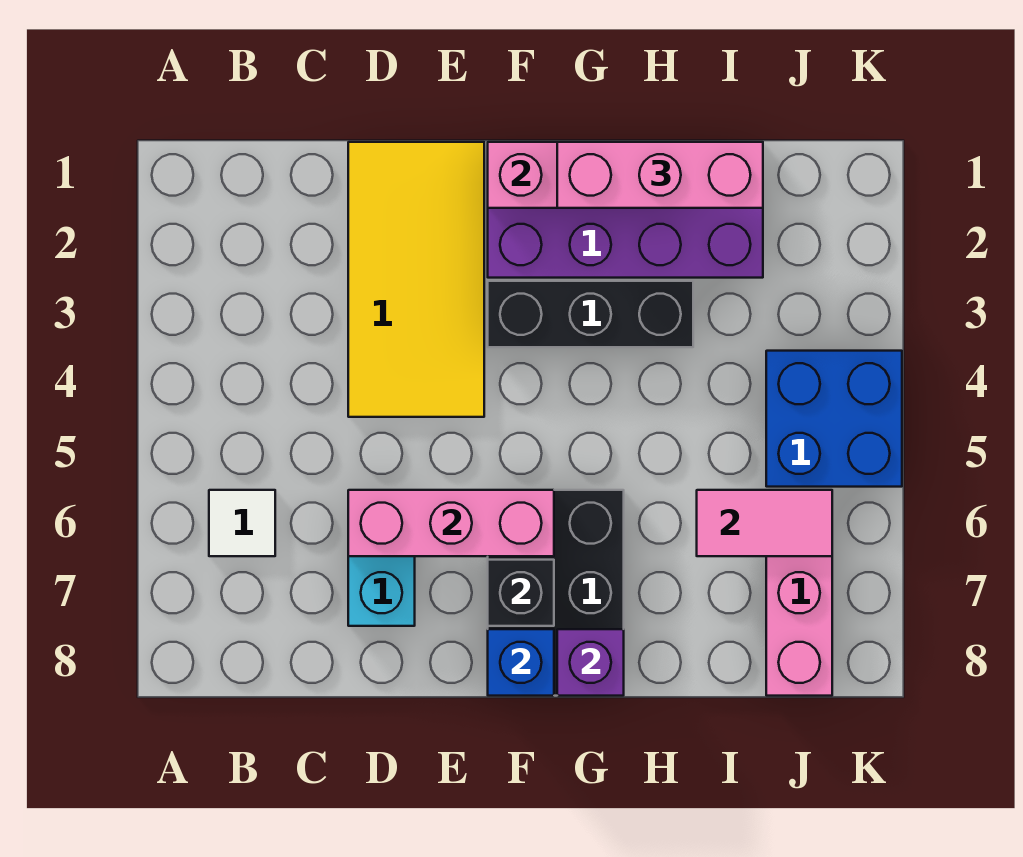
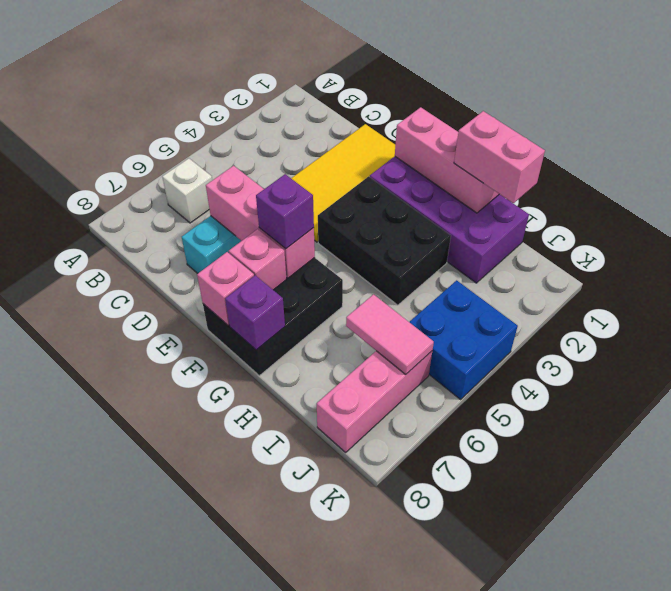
white tile B6 level 1 -> white brick B6 level 1
black brick F3:H3 level 1 -> black brick F3:H4 level 1
none -> purple brick F6 level 3
black brick F7 level 2 -> pink brick F7 level 2
blue brick F8 level 2 -> pink brick F8 level 2
pink brick G1:I1 level 3 -> pink brick H1:I1 level 3

